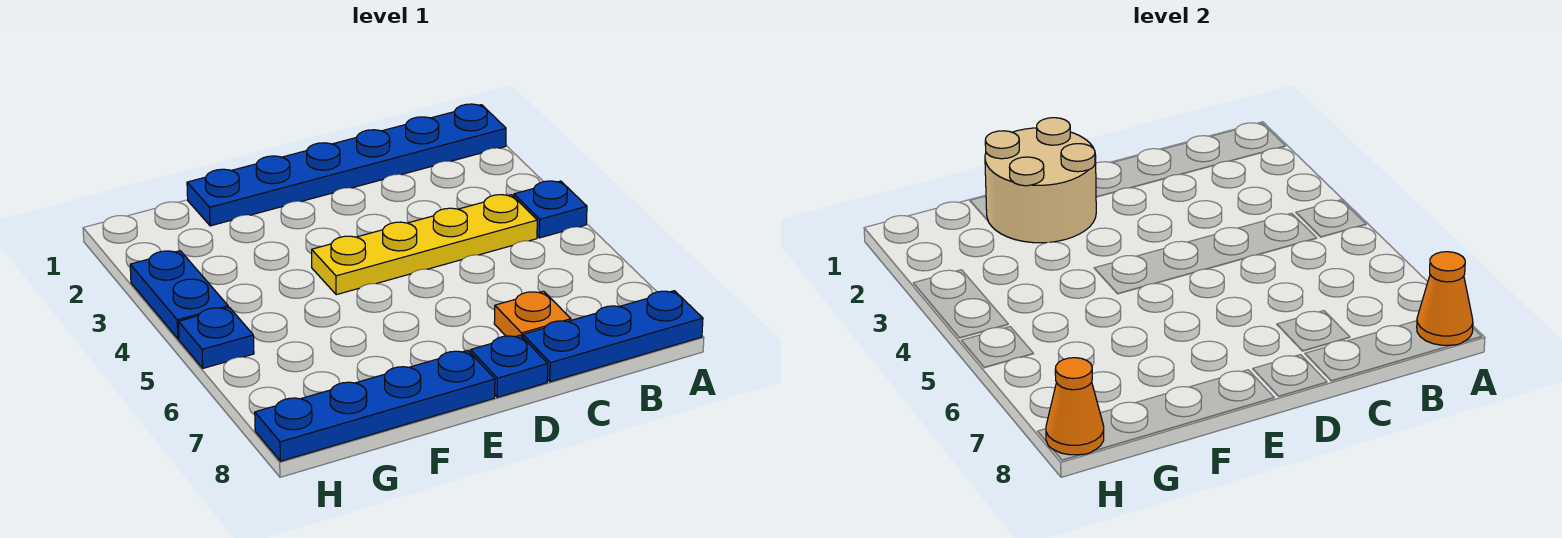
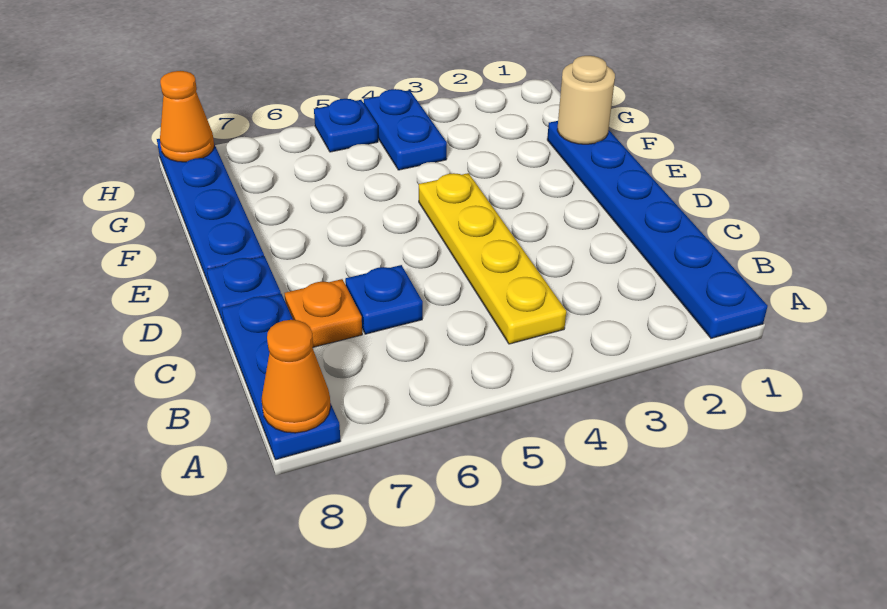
blue plate A4 level 1 -> blue plate C6 level 1
tan round brick E1:F2 level 2 -> tan round brick F1 level 2
blue plate H3:H4 level 1 -> blue plate G4:H4 level 1

